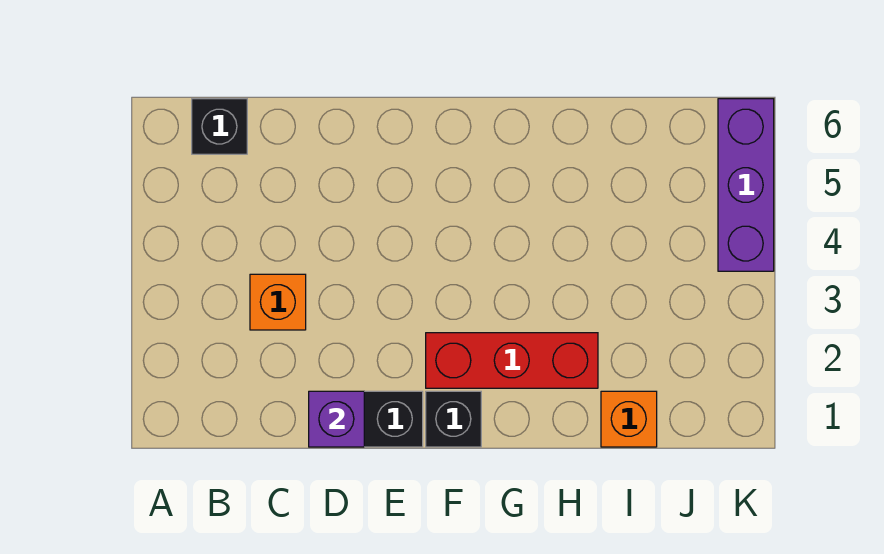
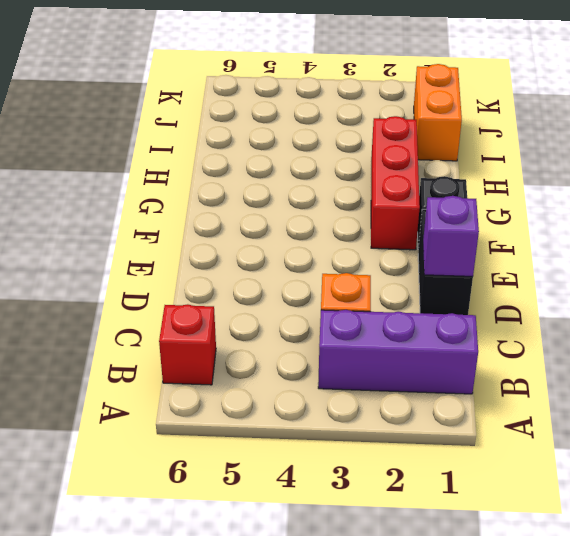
black brick B6 level 1 -> red brick B6 level 1
orange brick I1 level 1 -> orange brick I1:J1 level 1
purple brick K4:K6 level 1 -> purple brick B1:B3 level 1

